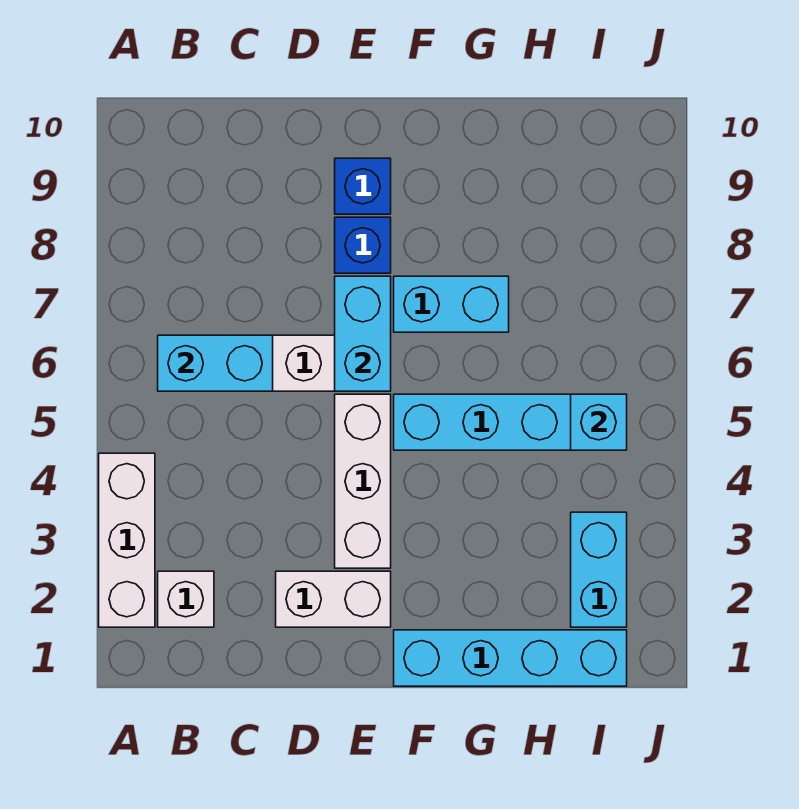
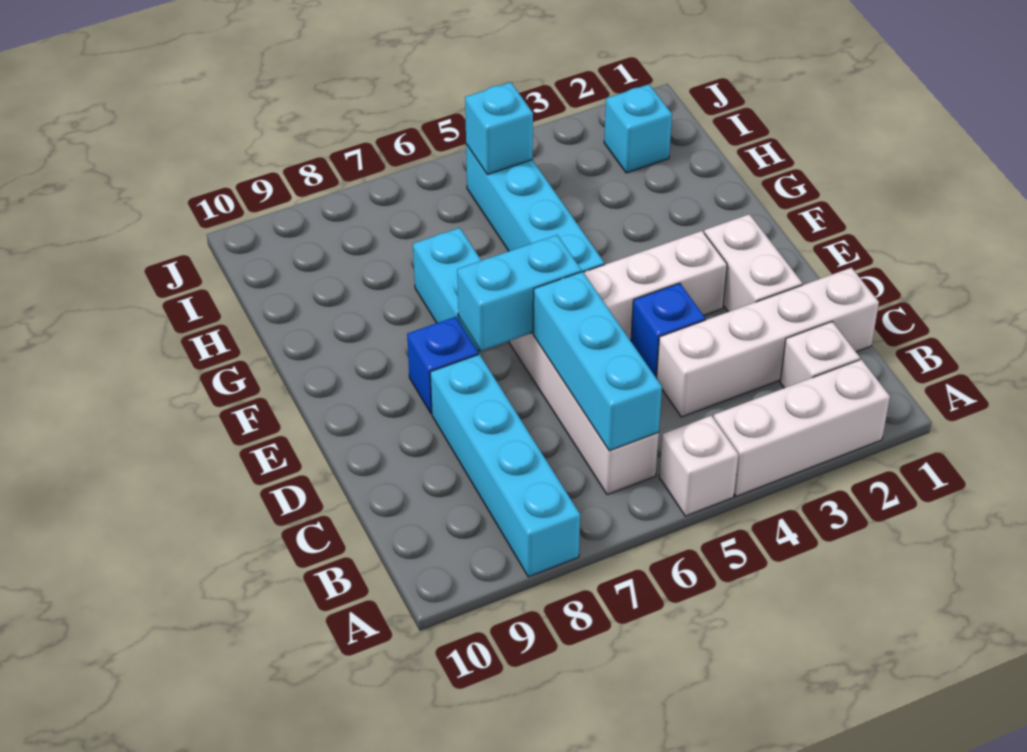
none -> white brick A5 level 1
cyan brick B6:C6 level 2 -> cyan brick B6:D6 level 2
none -> white brick C1:C4 level 1
blue brick E9 level 1 -> blue brick D4 level 1
cyan brick F1:I1 level 1 -> cyan brick A8:D8 level 1
cyan brick I2:I3 level 1 -> cyan brick I2 level 1

